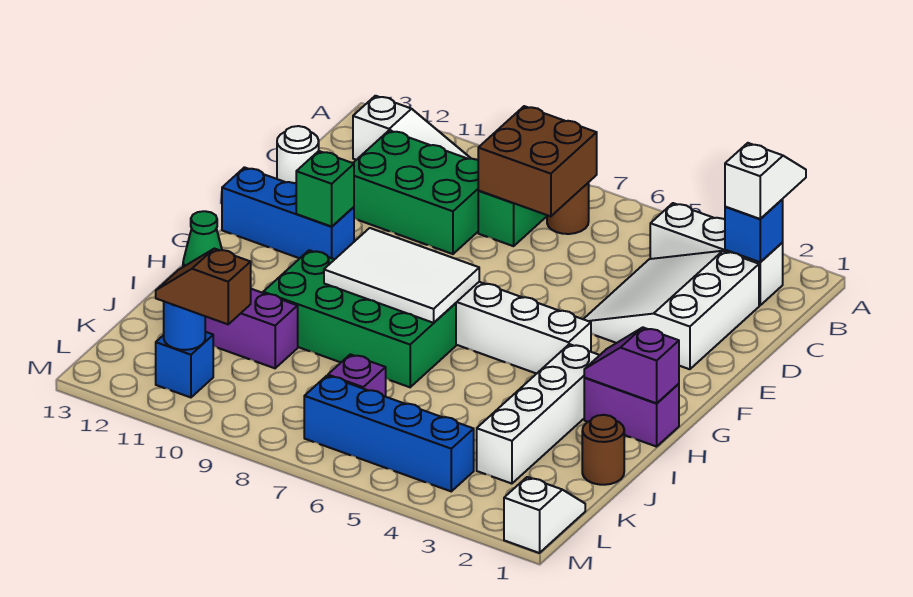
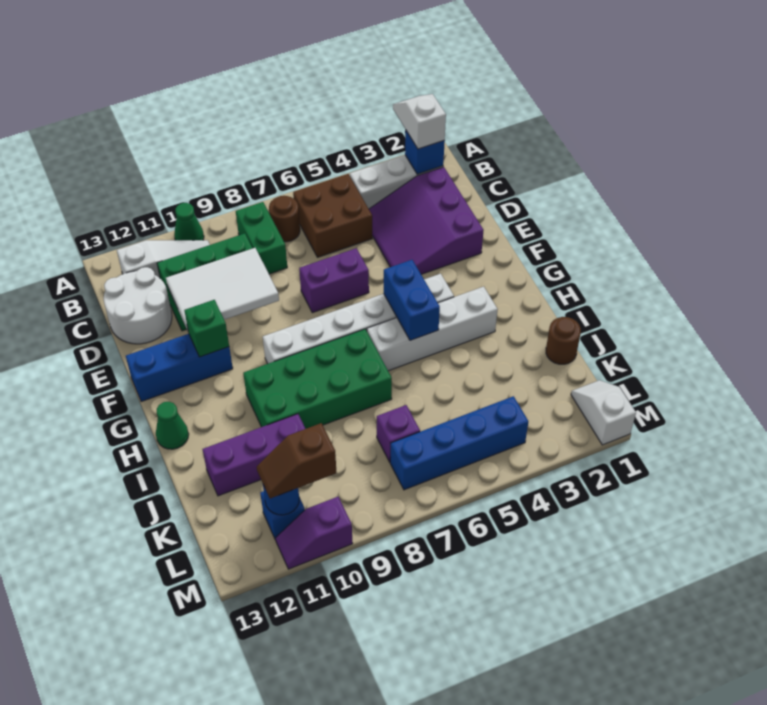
none -> green cone A10 level 1
brown brick B7:C8 level 2 -> brown brick B5:C6 level 1
white slope C2:E4 level 1 top 2 -> purple slope C2:E4 level 1 top 2
white round brick D13 level 1 -> white round brick C12:D13 level 1
none -> blue brick G5:H5 level 2
white tile G7:H9 level 2 -> white tile D9:E11 level 2
purple brick H1:H2 level 1 -> purple brick E6:E7 level 1
purple slope H1:H2 level 2 top 1 -> purple slope M10:M11 level 1 top 10
white brick H3:K3 level 1 -> white brick H3:H6 level 1

